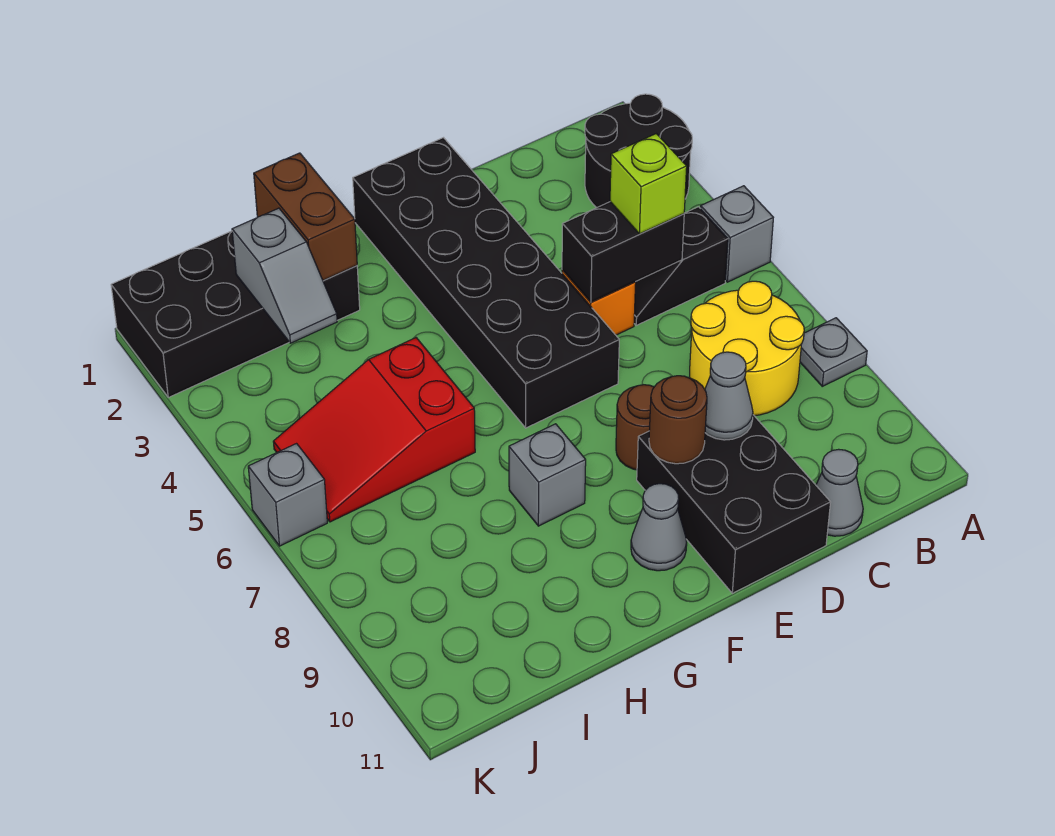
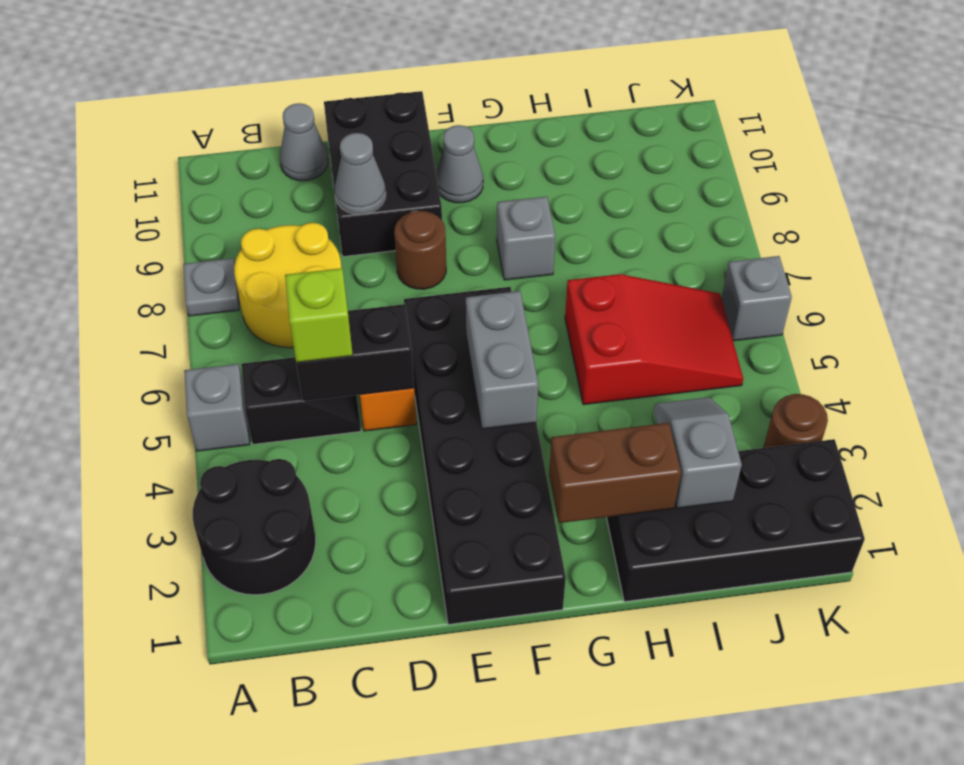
brown round brick E9 level 2 -> brown round brick K3 level 1
none -> grey brick F4:F5 level 2
brown brick H1:H2 level 2 -> brown brick G2:H2 level 2

